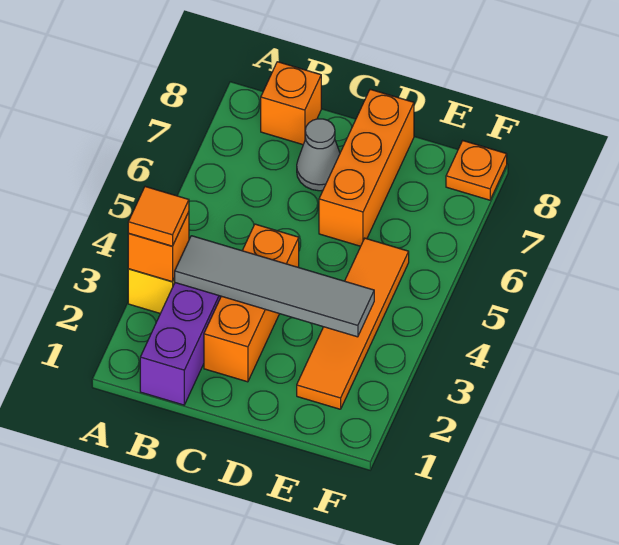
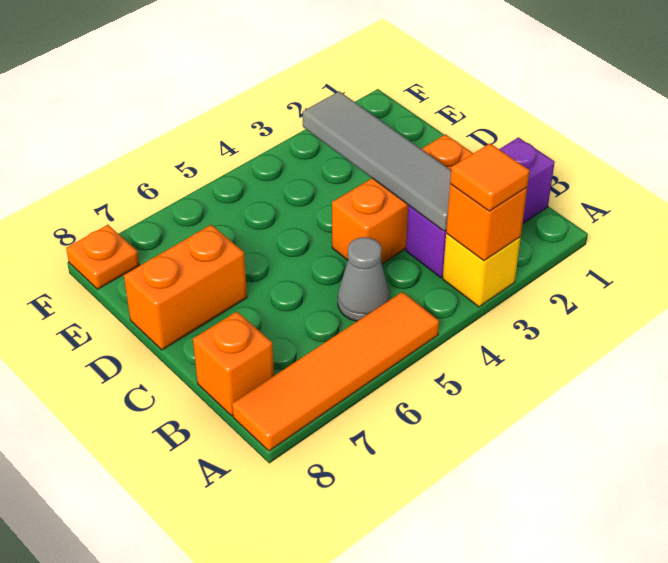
grey cone C7 level 1 -> grey cone B5 level 1
orange brick D6:D8 level 1 -> orange brick D7:D8 level 1
orange tile E2:E5 level 1 -> orange tile A5:A8 level 1

